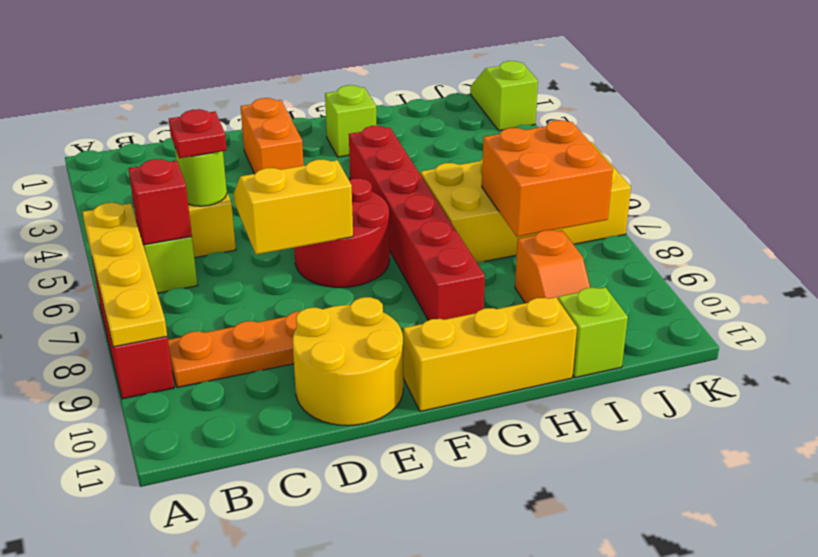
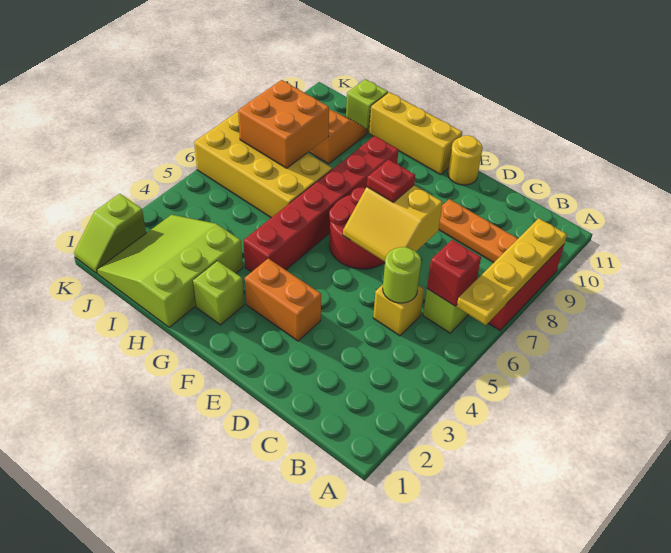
red plate C5 level 3 -> red plate E7 level 3
yellow round brick D10:E11 level 1 -> yellow round brick E11 level 1
orange brick E2:E3 level 1 -> orange brick E3:F3 level 1
none -> lime slope H1:J3 level 1 top H

